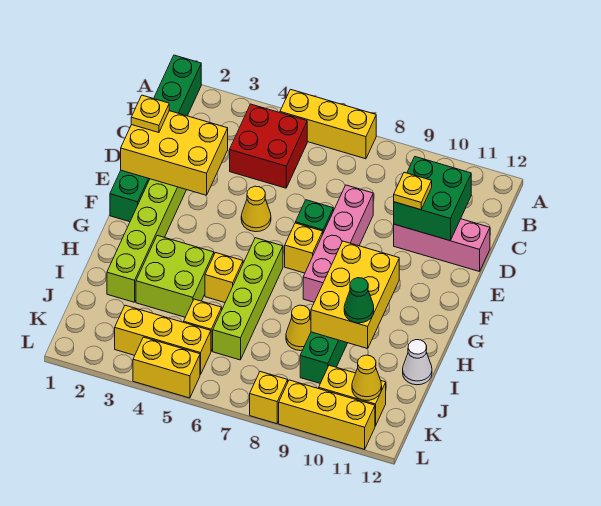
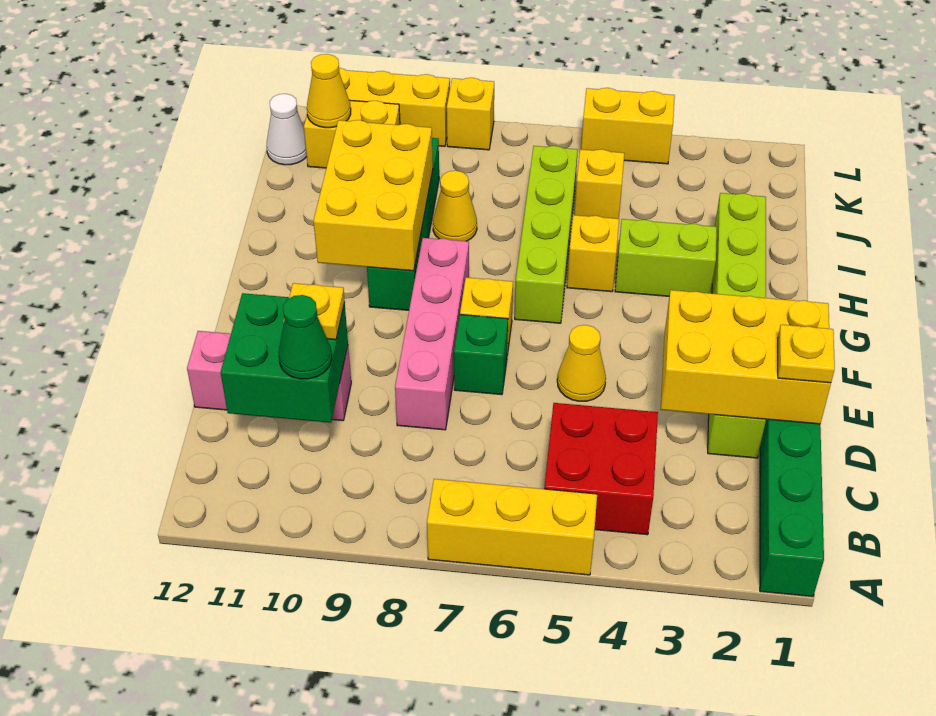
lime brick H3:I4 level 1 -> lime brick H3:H4 level 1
green cone I10 level 3 -> green cone C10 level 3
white cone I12 level 1 -> white cone K12 level 1
yellow brick K3:K5 level 1 -> none

